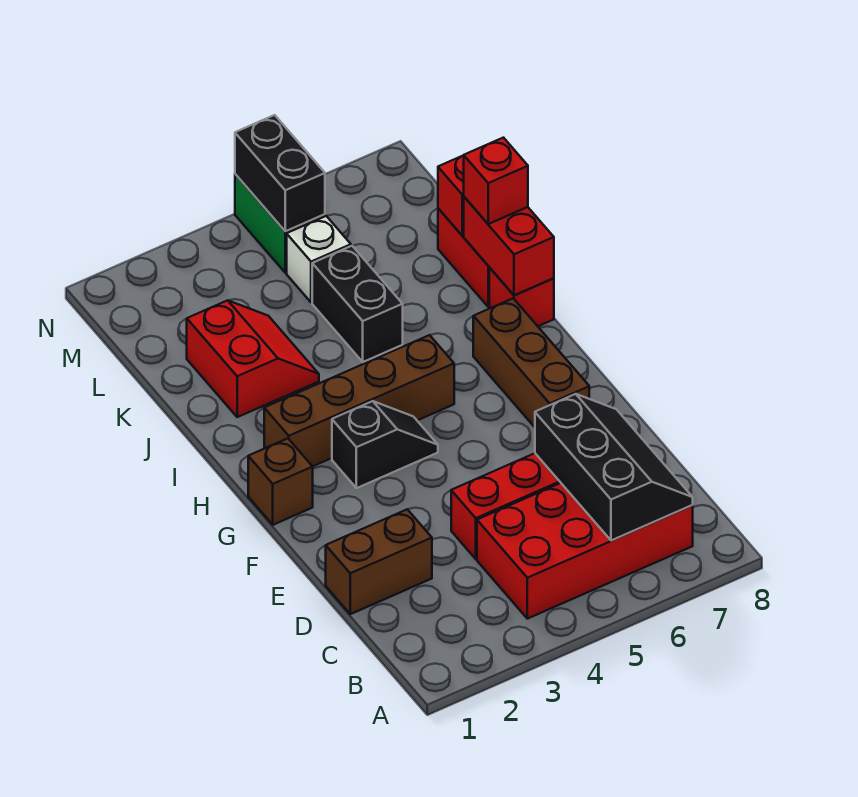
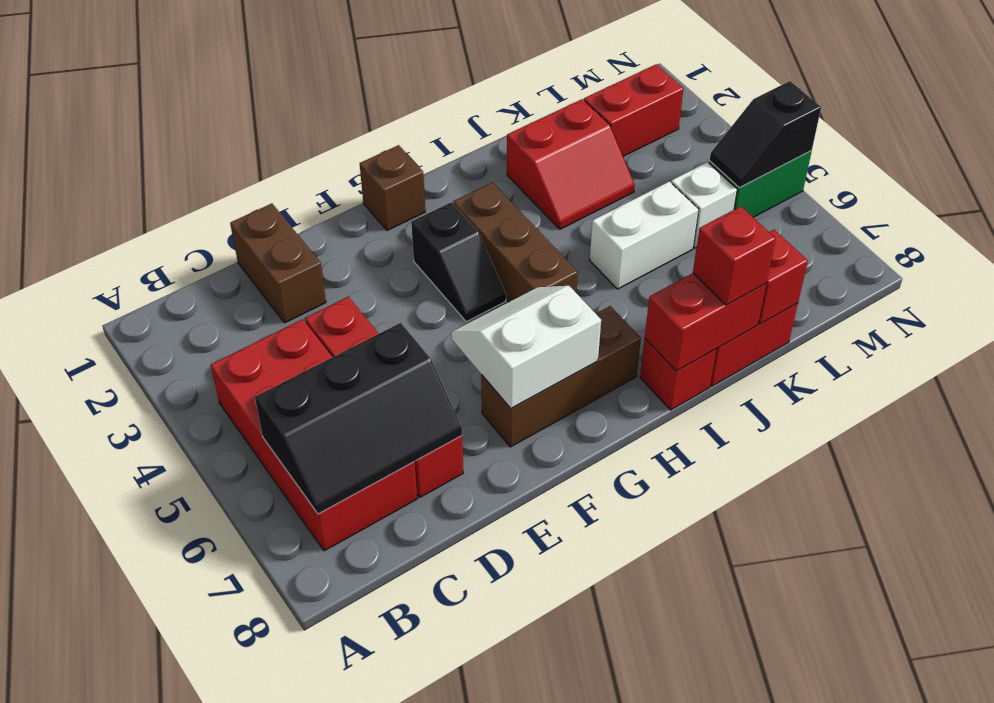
none -> white slope F6:G7 level 2 top 7
brown brick H2:H5 level 1 -> brown brick H3:H5 level 1
black brick J5:K5 level 1 -> white brick J5:K5 level 1
none -> red brick L2:M2 level 1
black brick M5:N5 level 2 -> black slope M5:N5 level 2 top N

